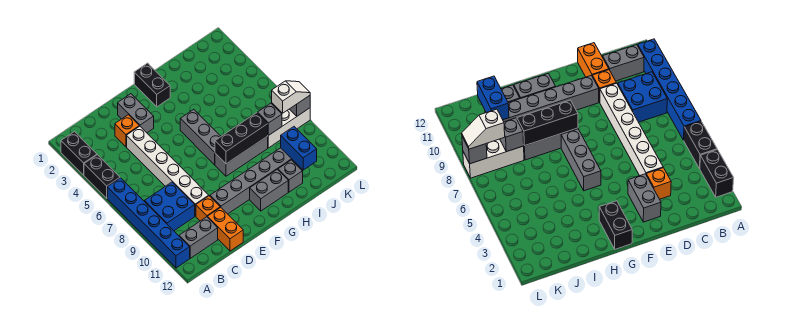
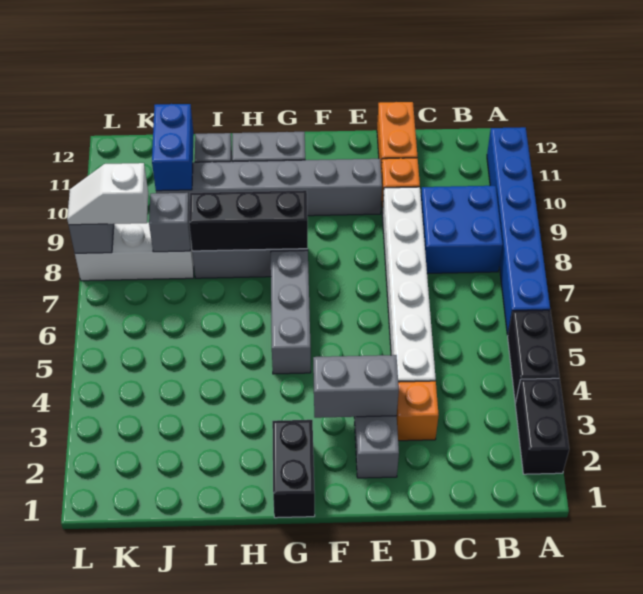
grey brick B11:C11 level 1 -> grey brick E3:F3 level 2

